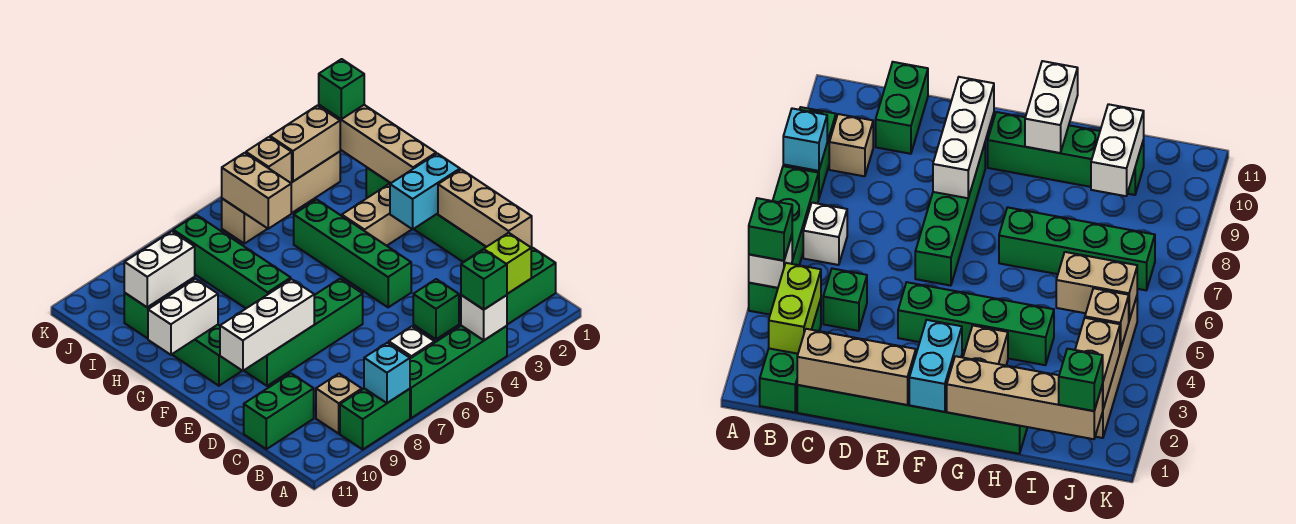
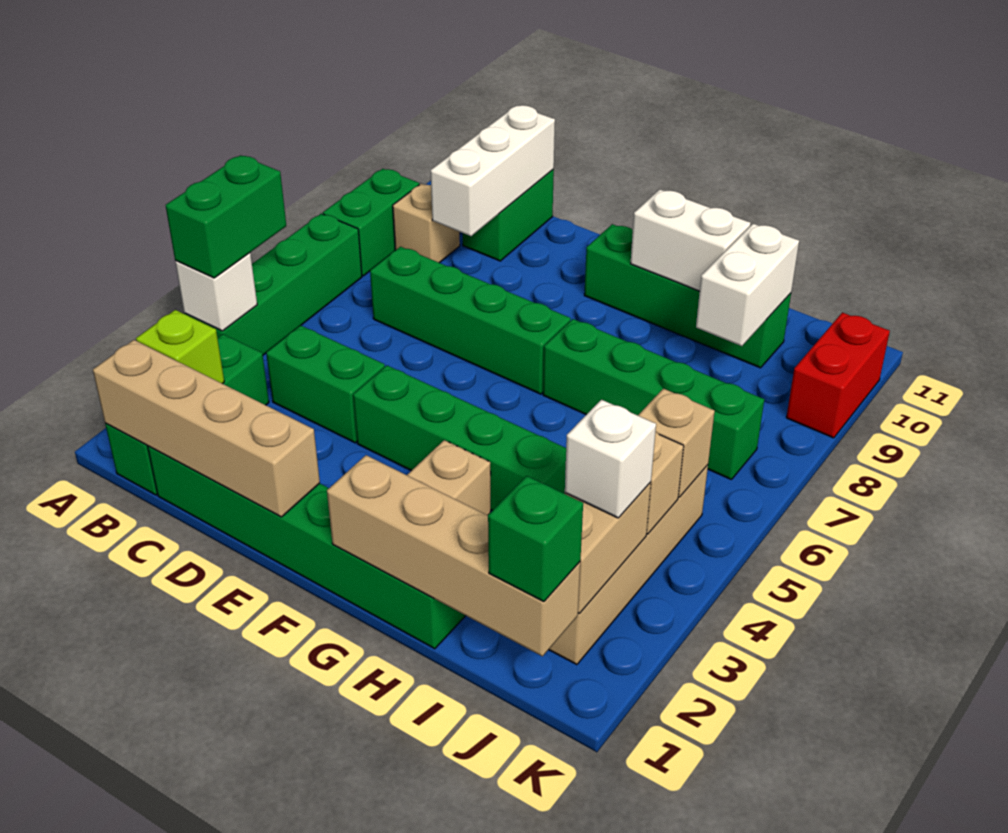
green brick A4 level 3 -> green brick A4:A5 level 3
cyan brick A8 level 2 -> none
lime brick B2:B3 level 2 -> lime brick B2 level 2
white brick B6 level 1 -> white brick J3 level 3
tan brick C1:E1 level 2 -> tan brick B1:E1 level 2
green brick C4 level 1 -> green brick C4:D4 level 1
green brick E6:E9 level 1 -> green brick C7:F7 level 1
white brick E8:E10 level 2 -> white brick C9:C11 level 2
cyan brick F1:F2 level 2 -> none
white brick G10:G11 level 2 -> white brick G10:H10 level 2
tan brick I5:J5 level 2 -> tan brick J5 level 2
none -> red brick K9:K10 level 1

